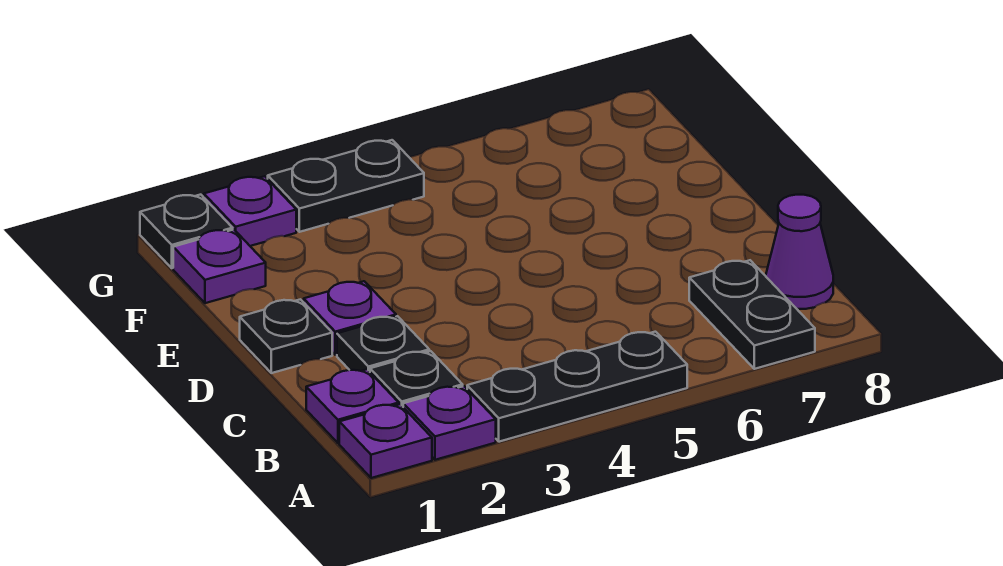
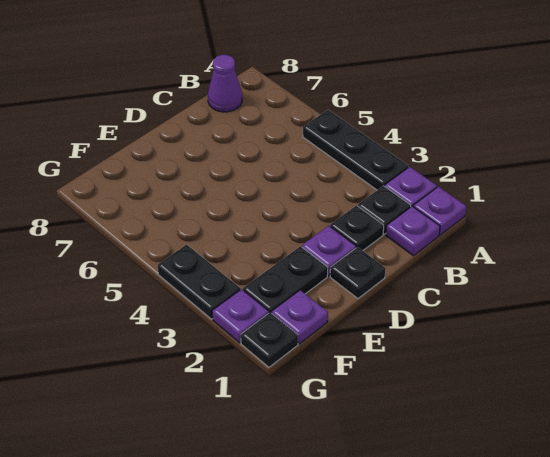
black plate A7:B7 level 1 -> black plate E2:F2 level 1

